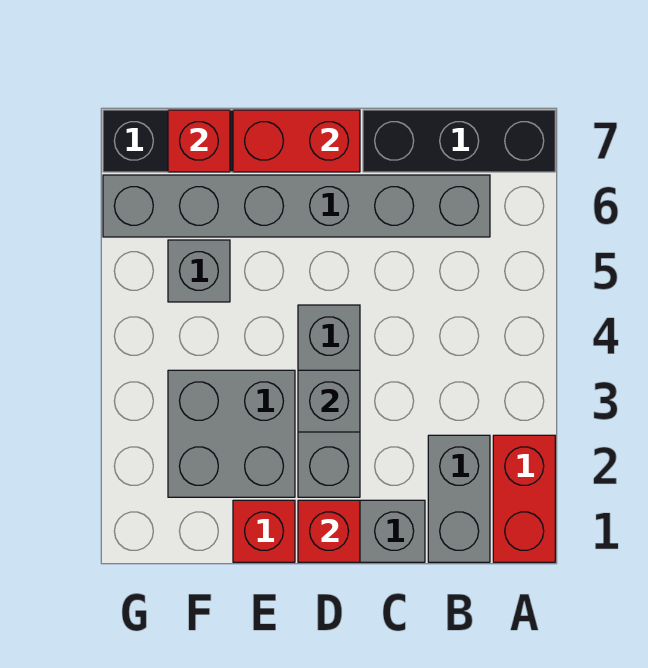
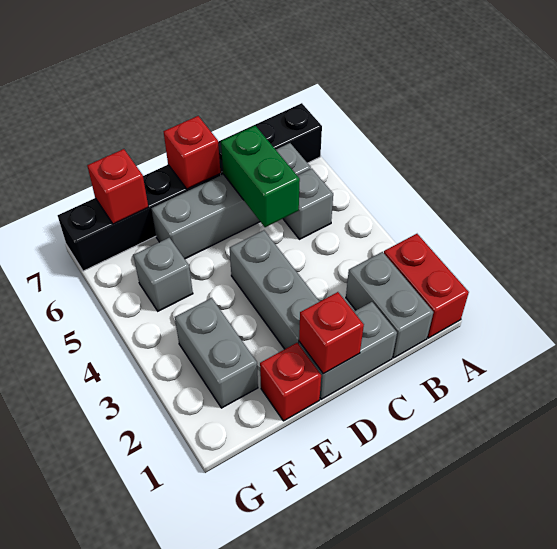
grey brick B6:G6 level 1 -> grey brick B6:E6 level 1
none -> green brick C5:C6 level 2
grey brick D3 level 2 -> grey brick B5 level 1
red brick D7:E7 level 2 -> red brick D7 level 2
grey brick E2:F3 level 1 -> grey brick F2:F3 level 1

